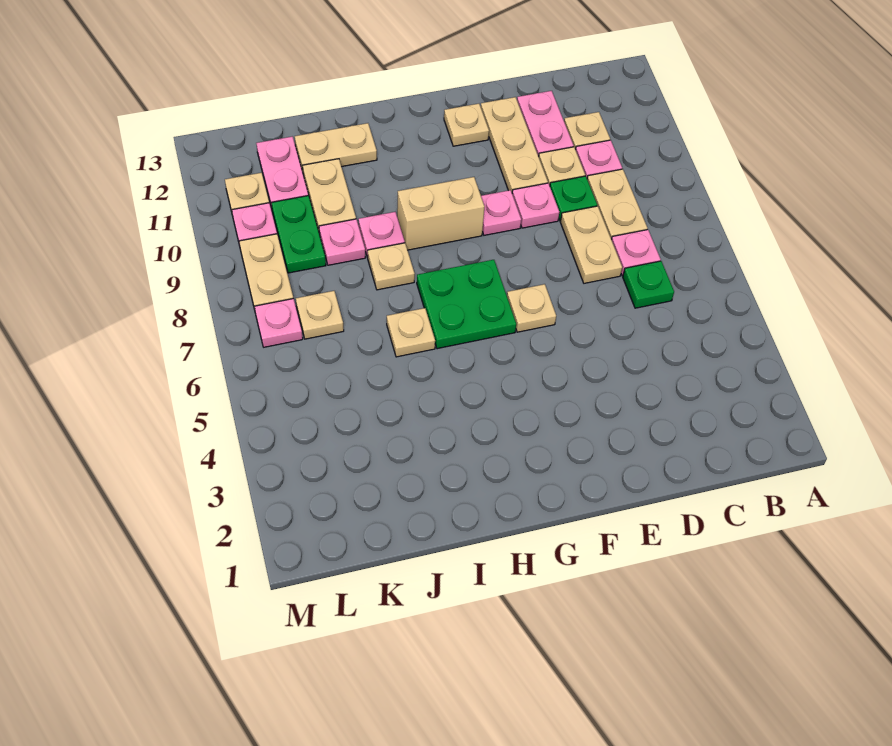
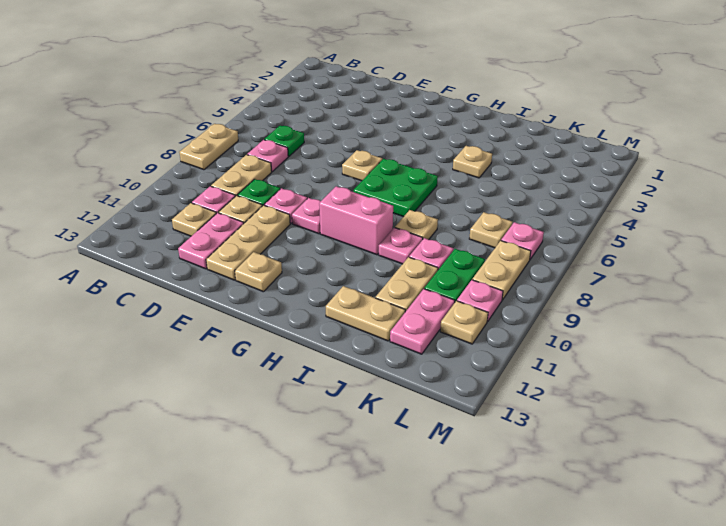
tan plate D7:D8 level 1 -> tan plate A7:A8 level 1
tan brick G9:H9 level 1 -> pink brick G9:H9 level 1
tan plate I6 level 1 -> tan plate I4 level 1

